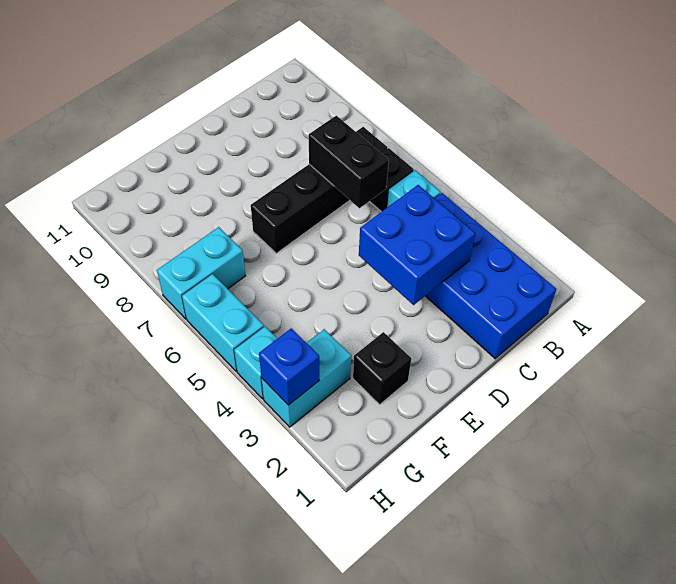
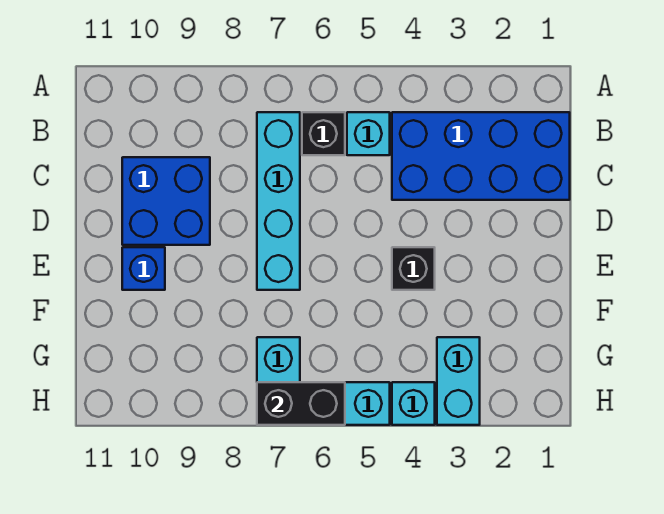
black brick B7:E7 level 1 -> cyan brick B7:E7 level 1
blue brick C3:D4 level 2 -> blue brick C9:D10 level 1
black brick C6:C7 level 2 -> black brick H6:H7 level 2
black brick F2 level 1 -> black brick E4 level 1
blue brick H3 level 2 -> blue brick E10 level 1

